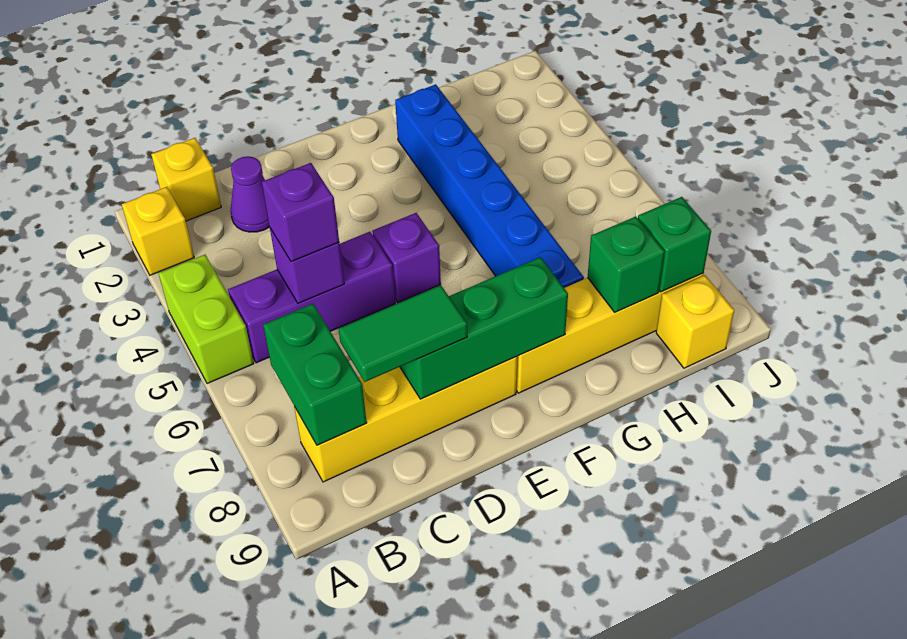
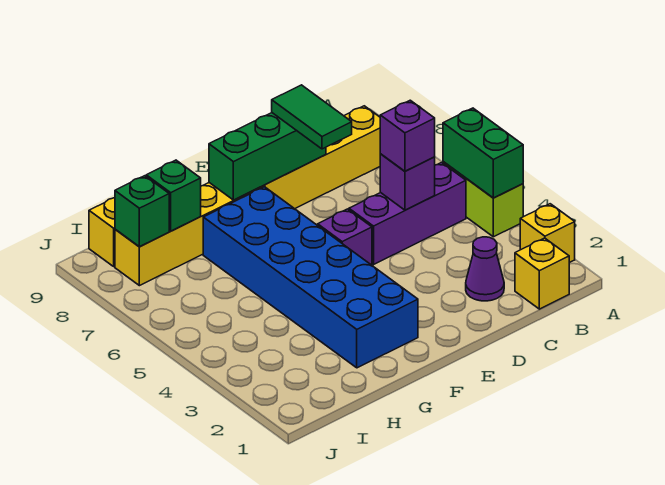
green brick B7:B8 level 2 -> green brick A4:A5 level 2
green tile C8:D8 level 3 -> green tile D7:D8 level 3
blue brick G2:G7 level 1 -> blue brick F2:G7 level 1

